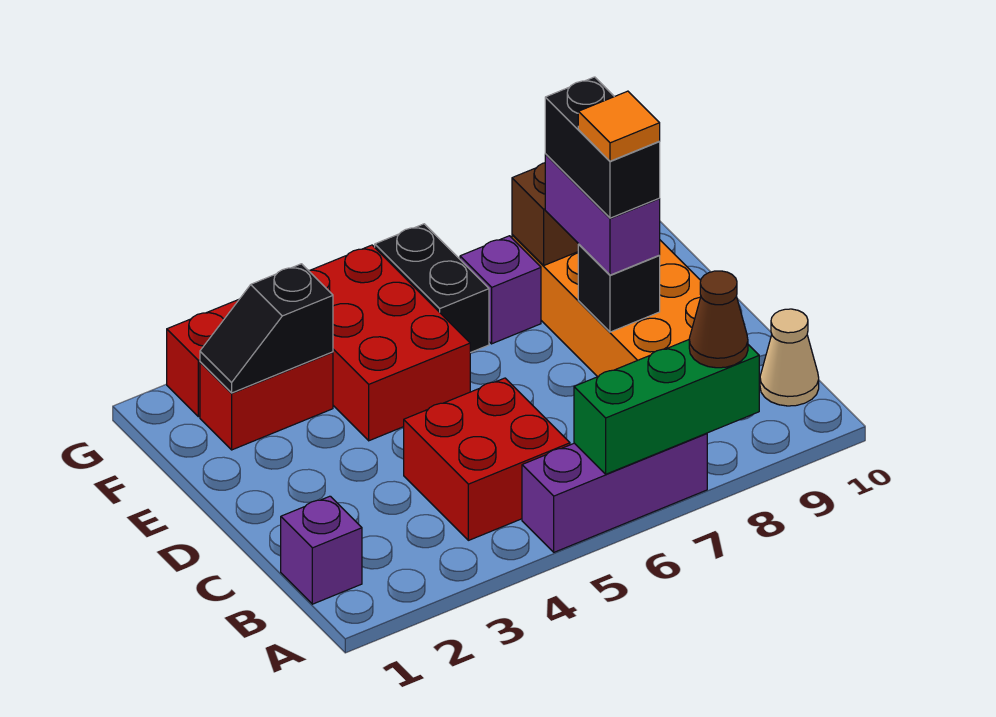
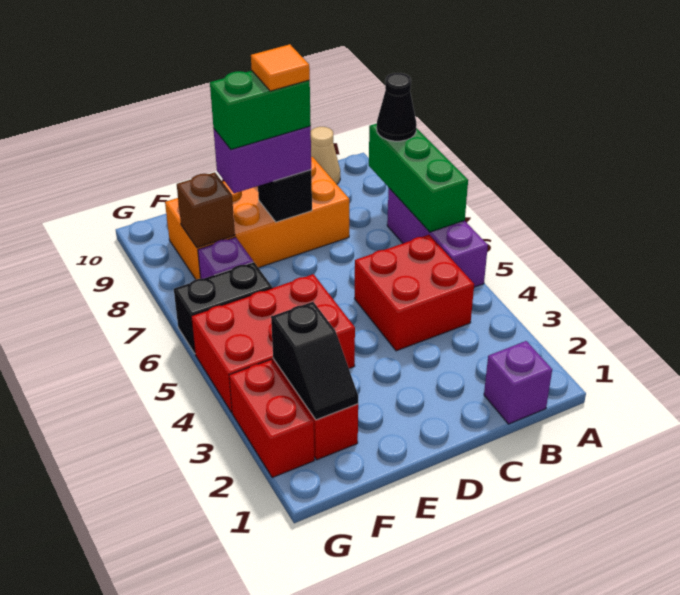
brown cone A8 level 3 -> black cone A8 level 3
black brick D8:E8 level 4 -> green brick D8:E8 level 4

